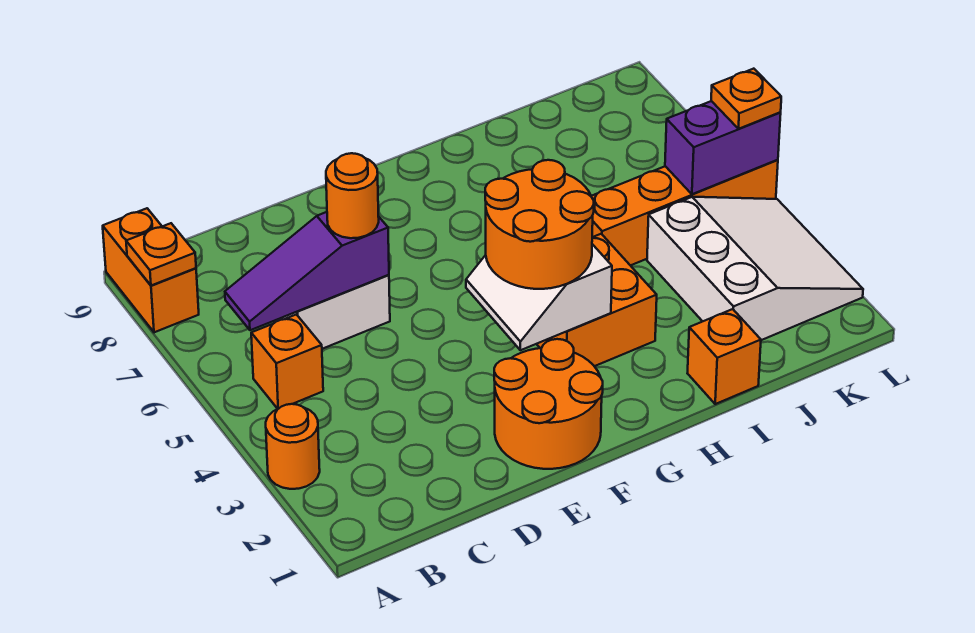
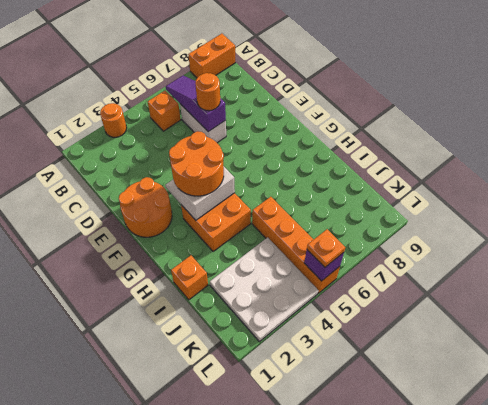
orange plate A8 level 2 -> none
white slope J2:L4 level 1 top J -> white plate J2:L4 level 1
purple brick K5:L5 level 2 -> purple brick L5 level 2

